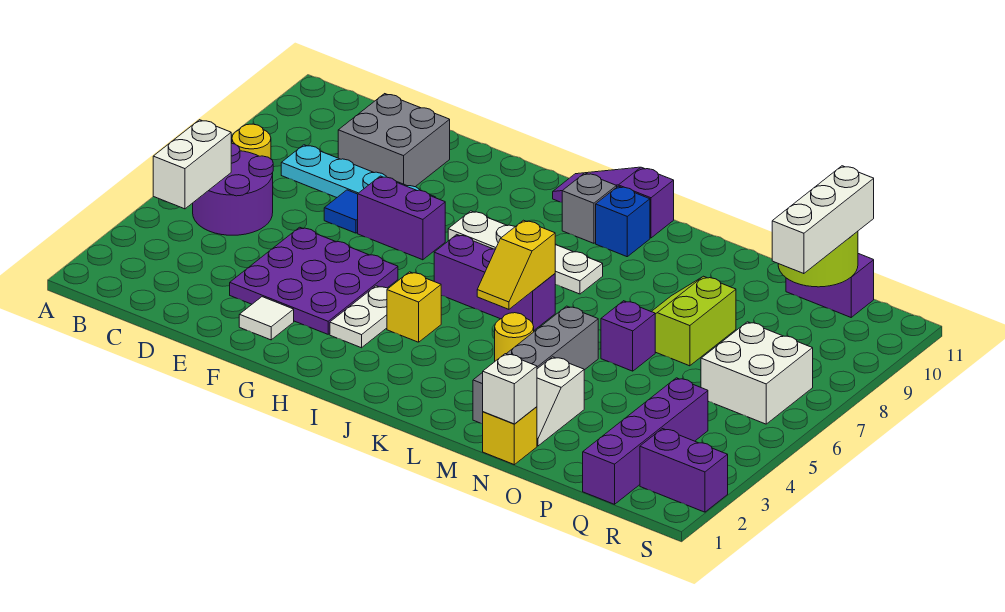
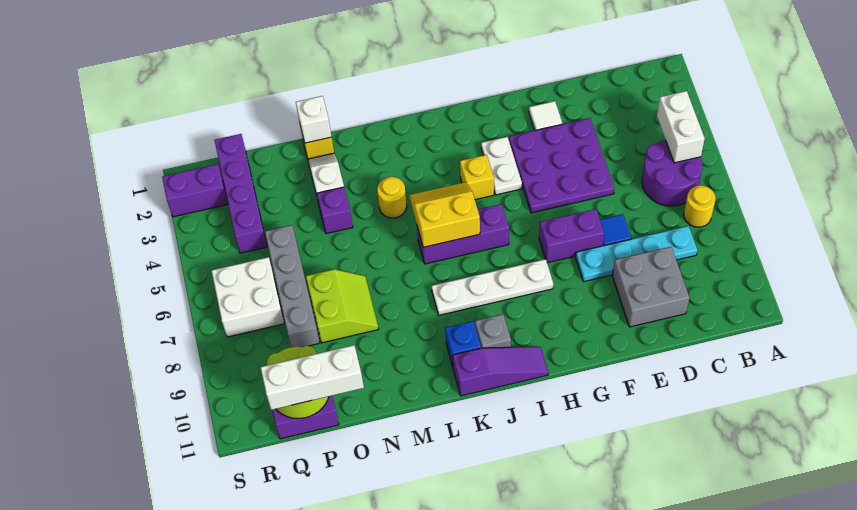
yellow slope K5:K6 level 2 top 6 -> yellow slope J5:K6 level 2 top 6
grey brick M2:M5 level 1 -> grey brick P5:P8 level 1
purple brick N6 level 1 -> purple brick N4 level 1
white brick Q9:Q11 level 3 -> white brick O11:Q11 level 3

